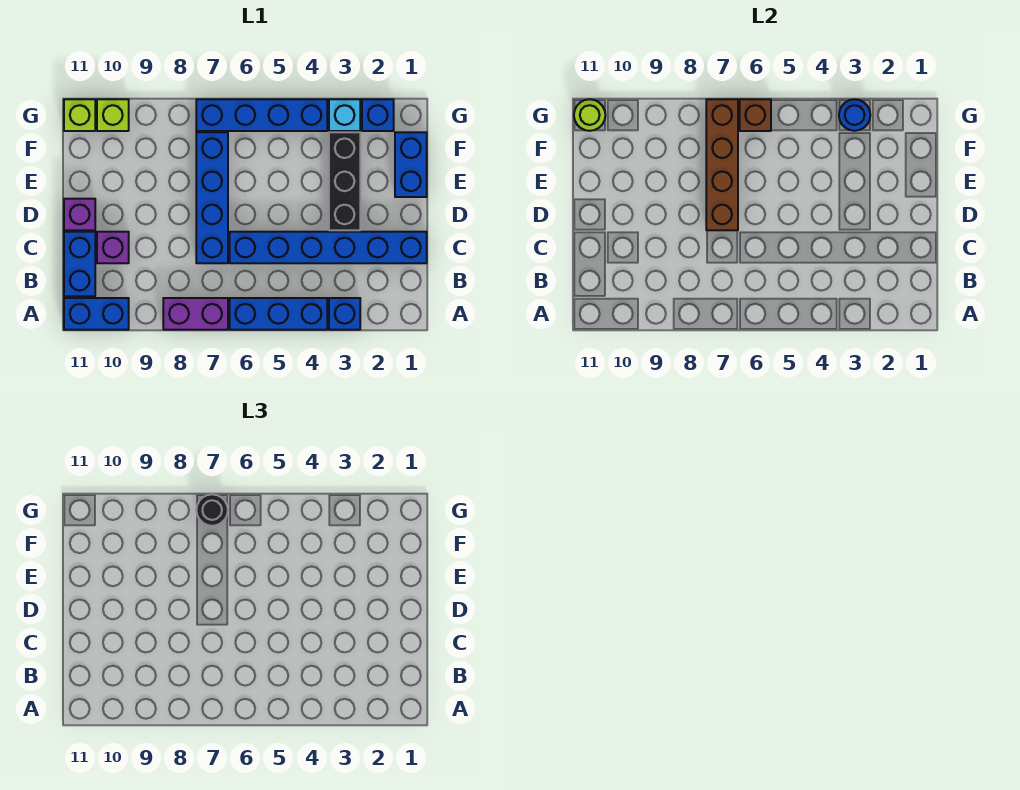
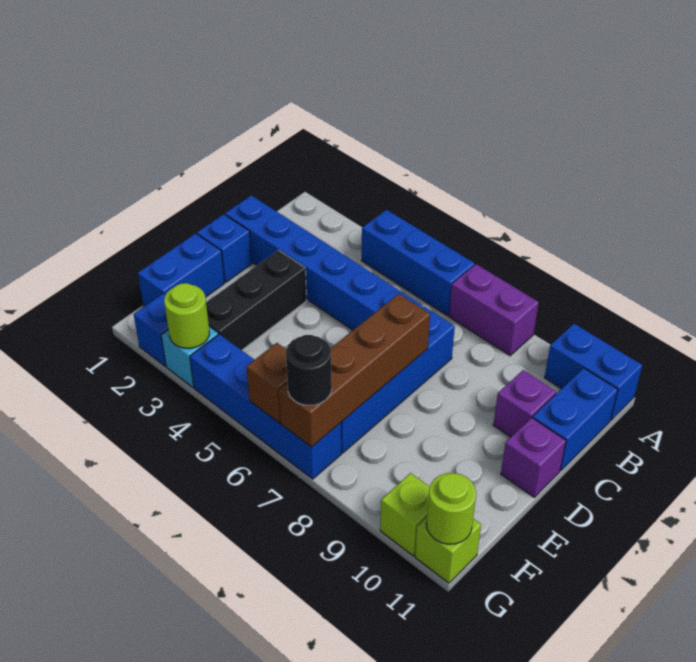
blue brick A3 level 1 -> blue brick D1 level 1
blue round brick G3 level 2 -> lime round brick G3 level 2

